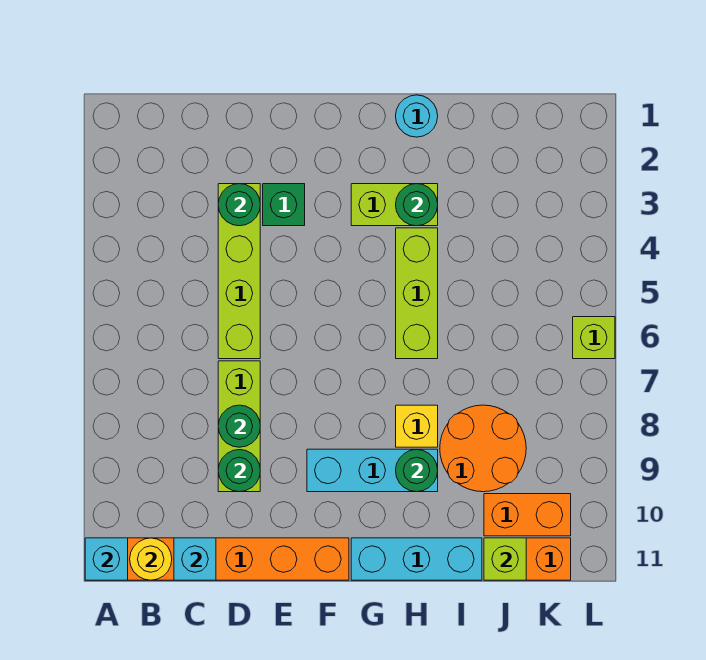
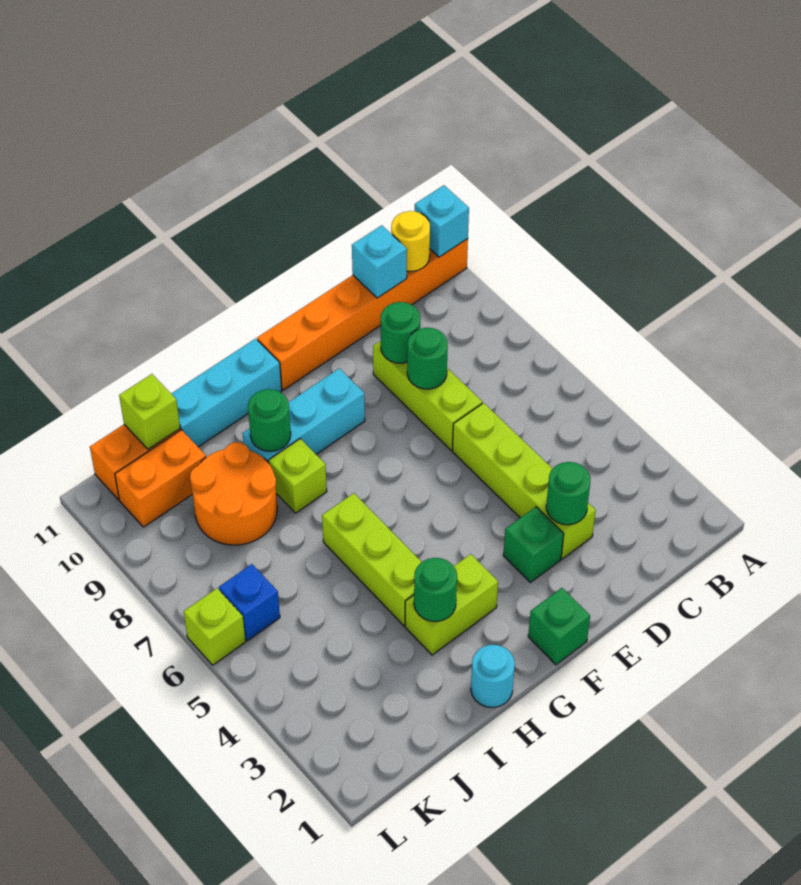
none -> green brick F1 level 1
yellow brick H8 level 1 -> lime brick H8 level 1
none -> blue brick K6 level 1

